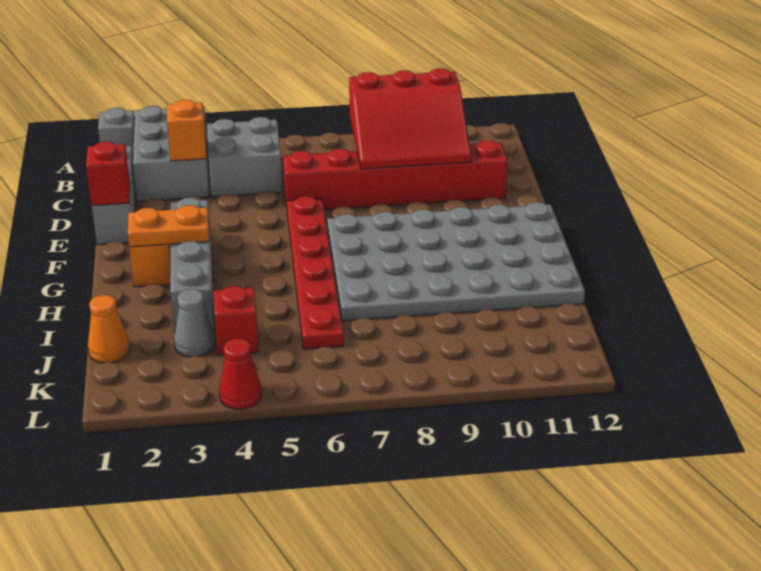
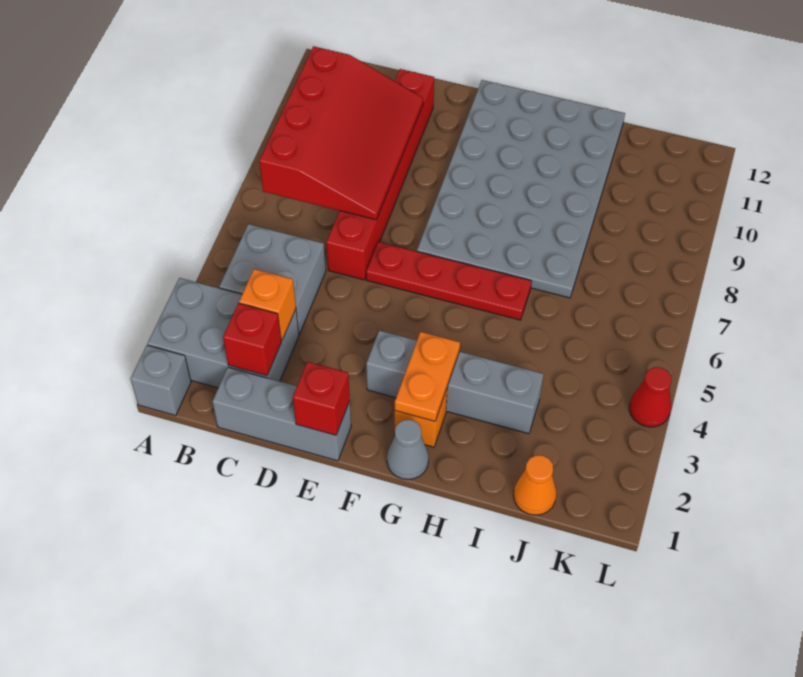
red slope B8:D10 level 2 top B -> red slope B7:D10 level 2 top B
red plate E6:J6 level 1 -> red plate E6:H6 level 1
grey cone J3 level 1 -> grey cone G1 level 1
red brick J4 level 1 -> red brick C2 level 2

